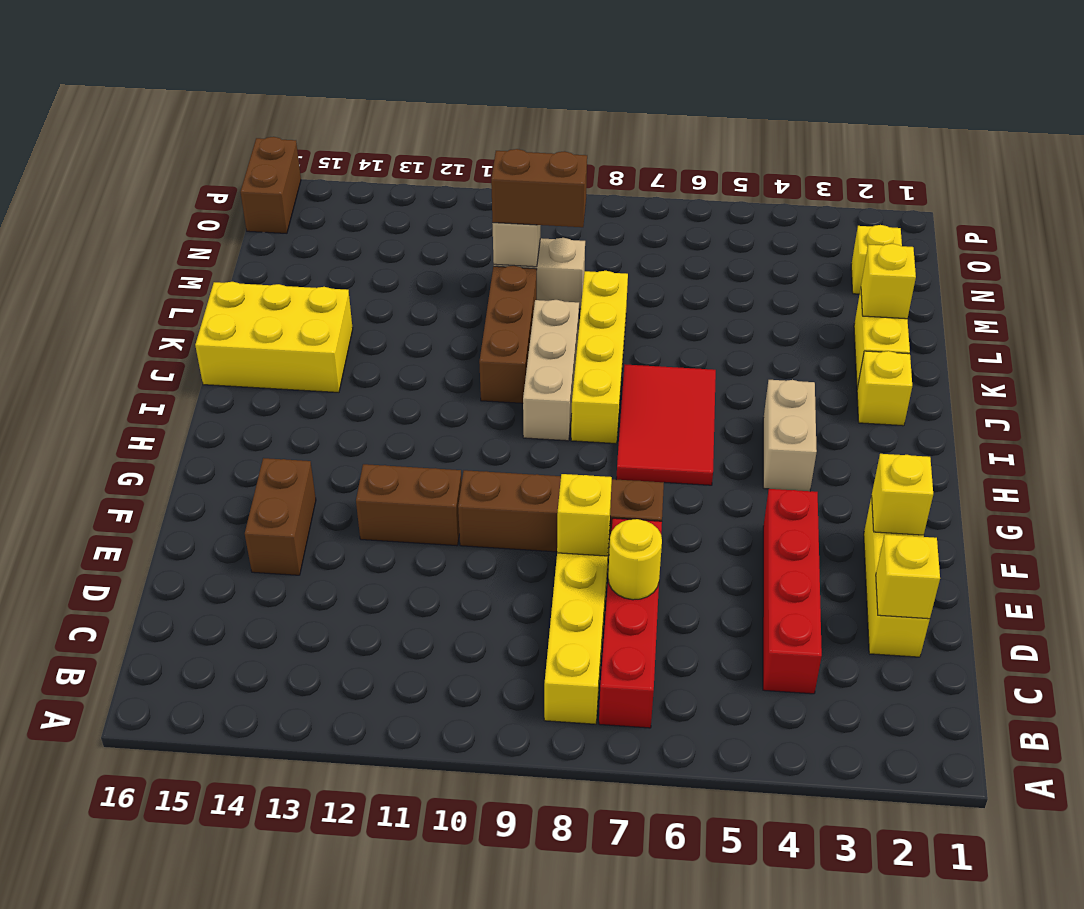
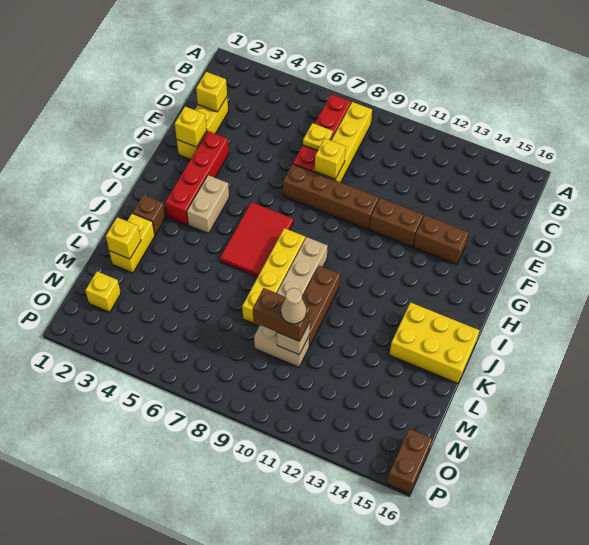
red brick C4:F4 level 1 -> red brick F3:I3 level 1
yellow round brick D7 level 2 -> yellow plate D7 level 2
brown brick E14:F14 level 1 -> brown brick F13:F14 level 1
yellow brick J2 level 1 -> brown brick J2 level 1
none -> tan cone M10 level 4

